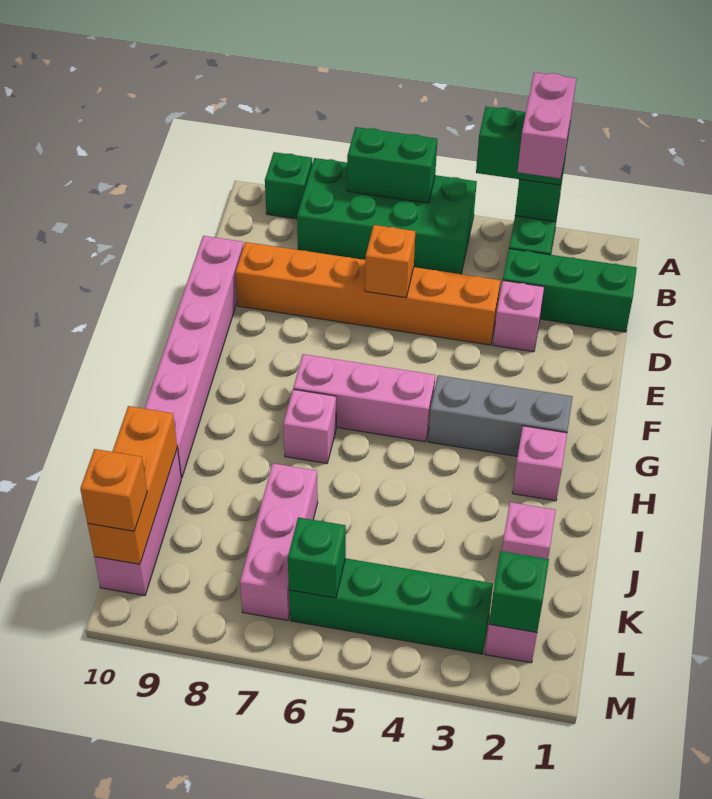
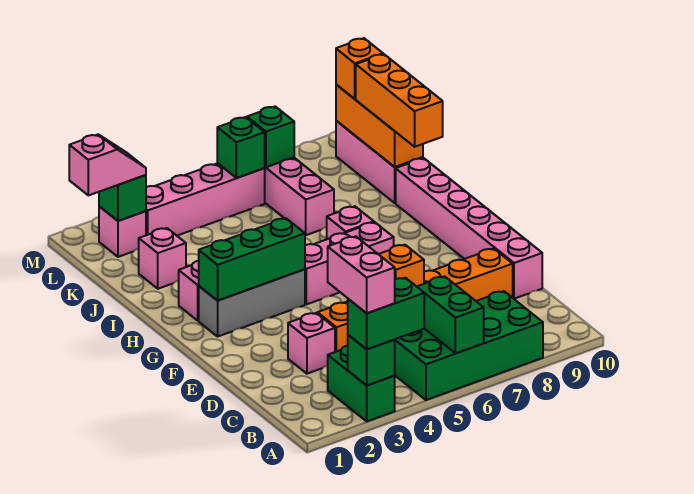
green brick A6:A7 level 2 -> green brick A6:B6 level 2
green brick A9 level 1 -> green brick L7 level 2
green brick C1:C3 level 1 -> green brick G2:G4 level 2
none -> orange brick I10:K10 level 3
none -> pink slope L1:L2 level 3 top 1
green brick L3:L6 level 1 -> pink brick L3:L6 level 1

